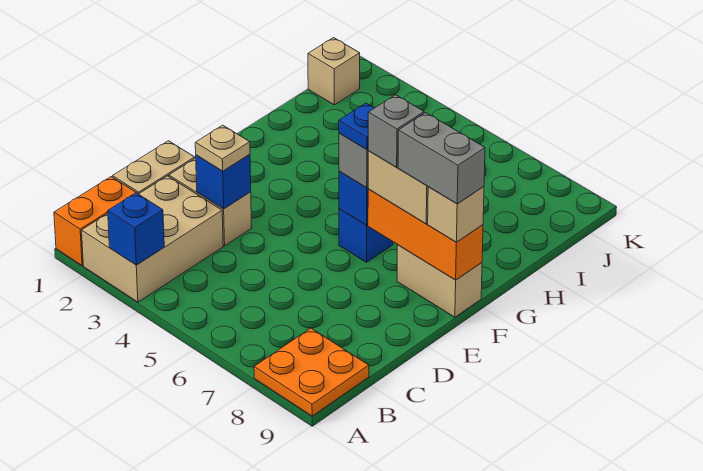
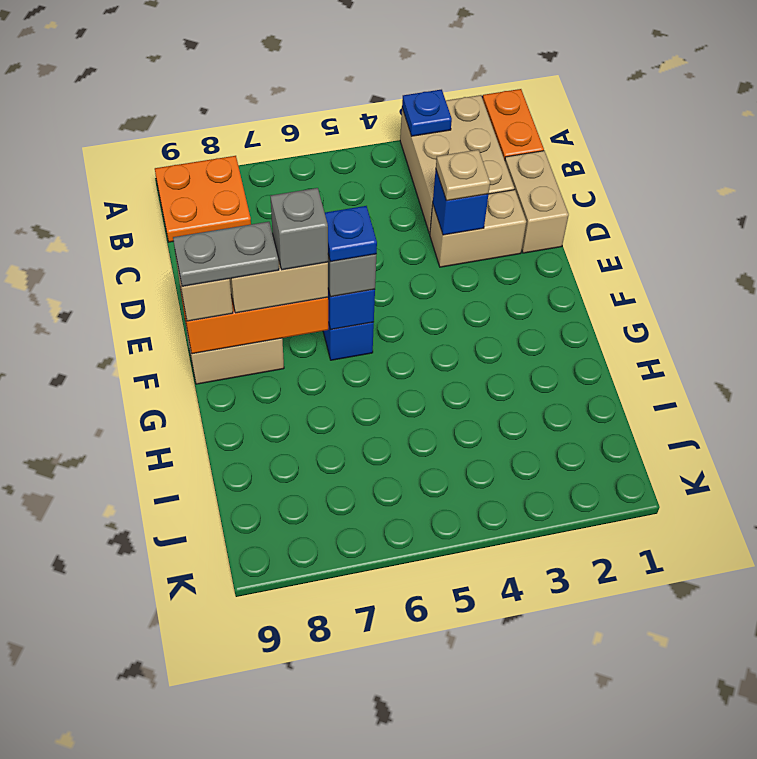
blue brick A3 level 2 -> blue plate A3 level 2
grey brick F8:F9 level 4 -> grey plate F8:F9 level 4
tan brick J1 level 1 -> none

